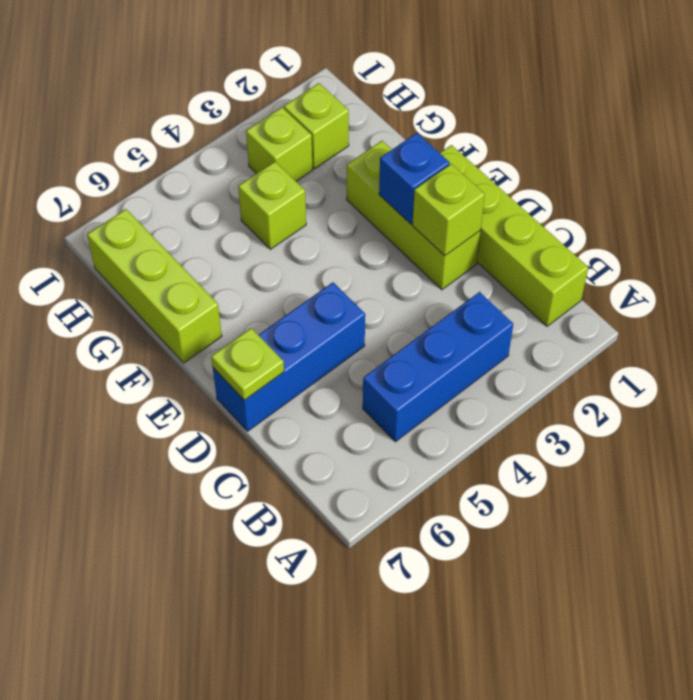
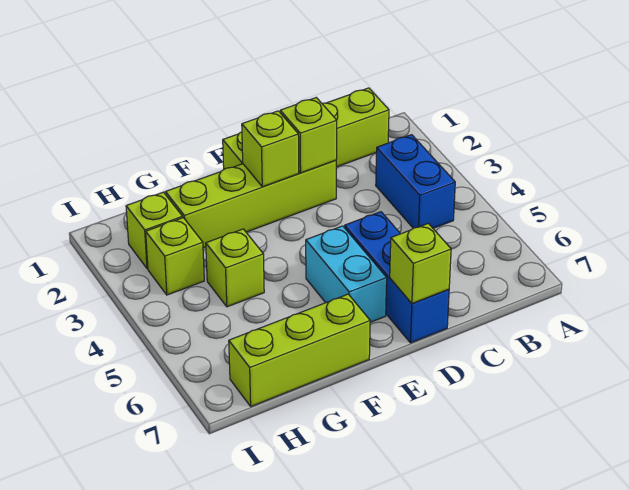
blue brick B3:B5 level 1 -> blue brick B3:B4 level 1
lime brick D2:F2 level 1 -> lime brick D2:G2 level 1
lime plate D7 level 2 -> lime brick D7 level 2
blue brick E2 level 2 -> lime brick E2 level 2
none -> cyan brick E5:E6 level 1

